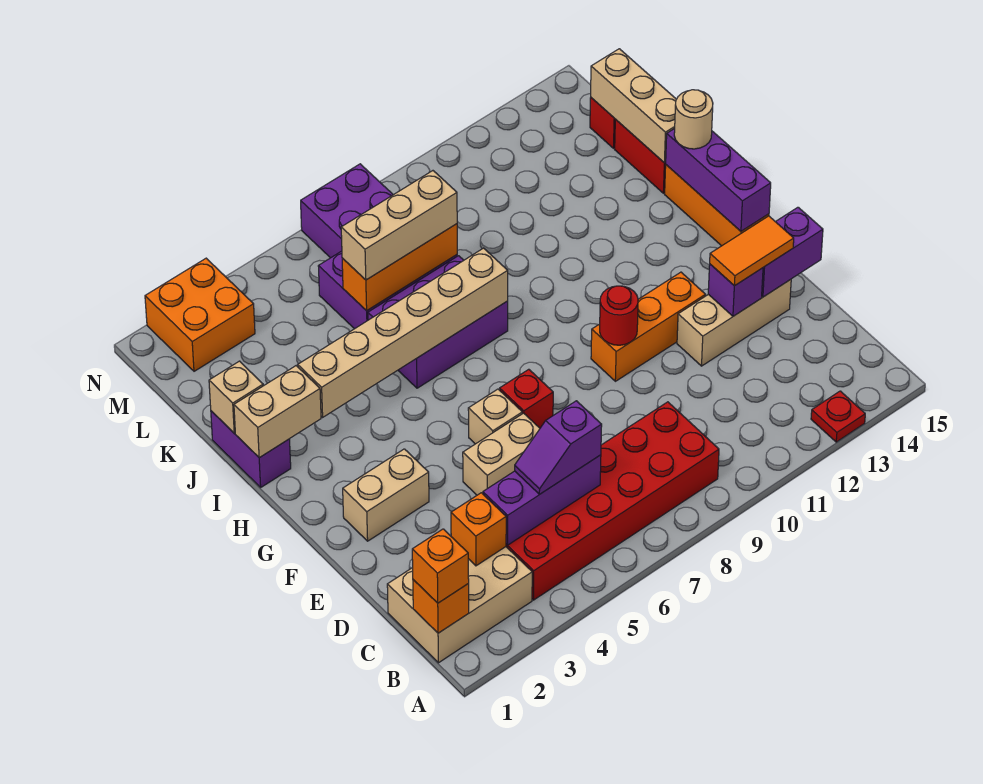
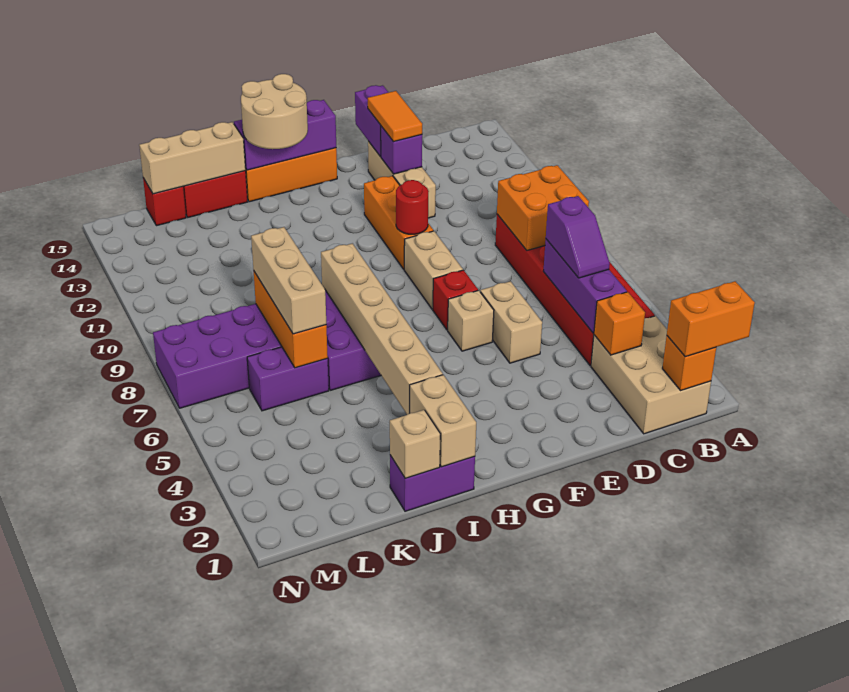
red plate A13 level 1 -> none
orange brick B1 level 3 -> orange brick A1:B1 level 3
tan brick F2:F3 level 1 -> tan brick F8:F9 level 1
tan round brick I15 level 3 -> tan round brick H14:I15 level 3
orange brick M2:N3 level 1 -> orange brick B8:C9 level 2

